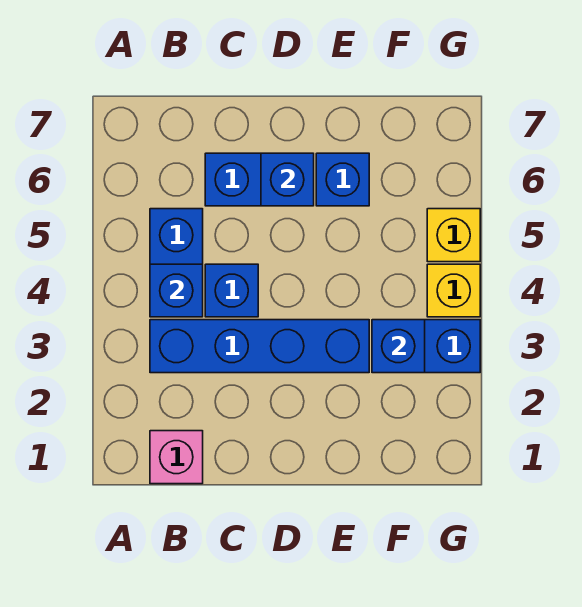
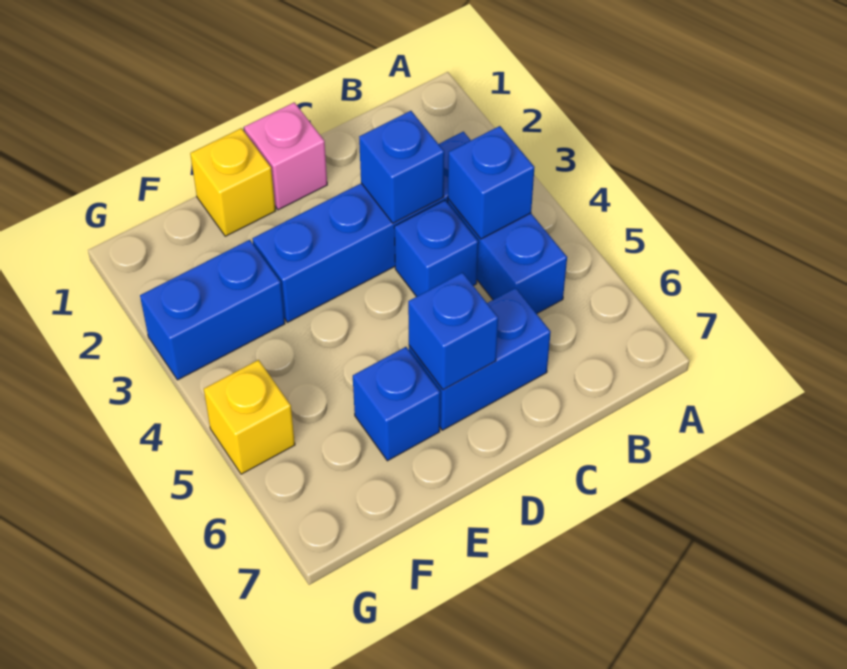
pink brick B1 level 1 -> pink brick D1 level 1
blue brick F3 level 2 -> blue brick C3 level 2
yellow brick G4 level 1 -> yellow brick E1 level 1

